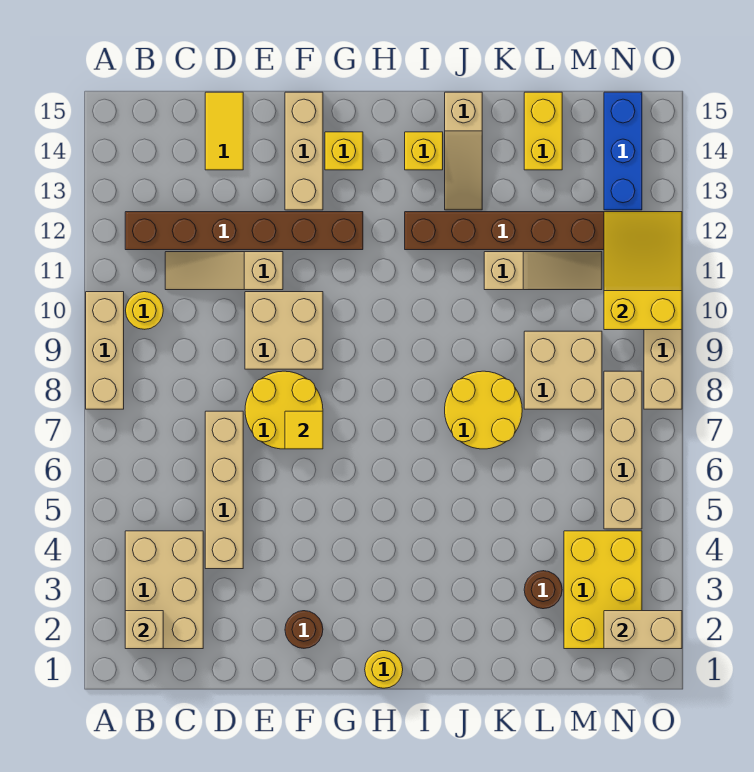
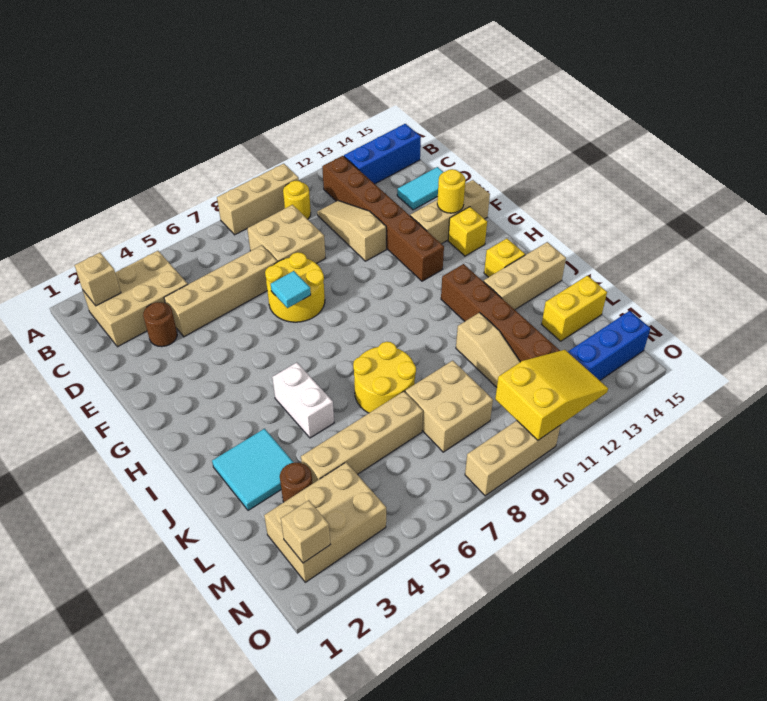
none -> blue brick B13:B15 level 1
yellow tile D14:D15 level 1 -> cyan tile D14:D15 level 1
tan brick E9:F10 level 1 -> tan brick C8:D9 level 1
brown round brick F2 level 1 -> brown round brick D3 level 1
yellow tile F7 level 2 -> cyan tile F7 level 2
yellow round brick H1 level 1 -> yellow round brick F14 level 2
none -> white brick I5:J5 level 1
none -> cyan tile J2:K3 level 1
tan slope J13:J15 level 1 top 15 -> tan brick J13:J15 level 1
yellow brick M2:N4 level 1 -> tan brick M2:N4 level 1
tan brick N2:O2 level 2 -> tan brick N2 level 2
tan brick N5:N8 level 1 -> tan brick L4:L7 level 1

